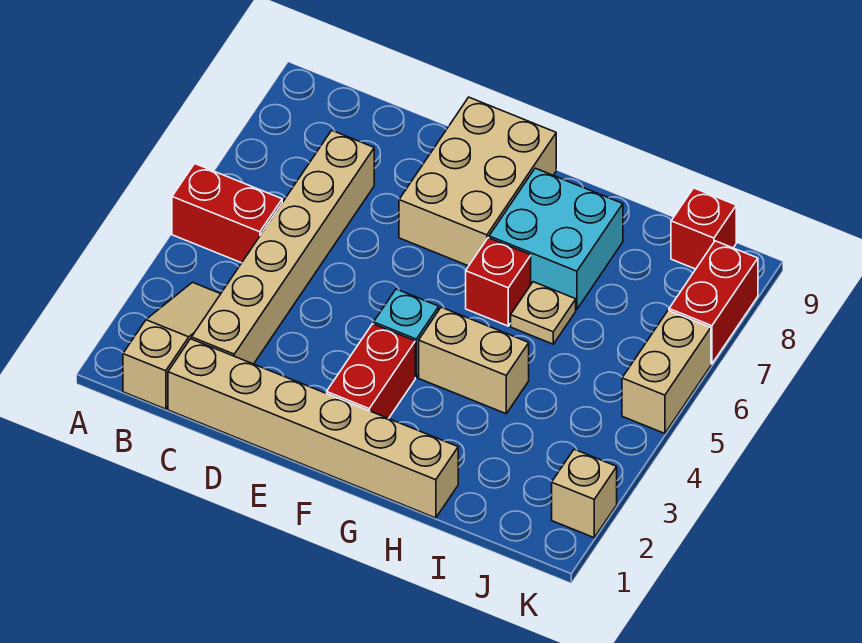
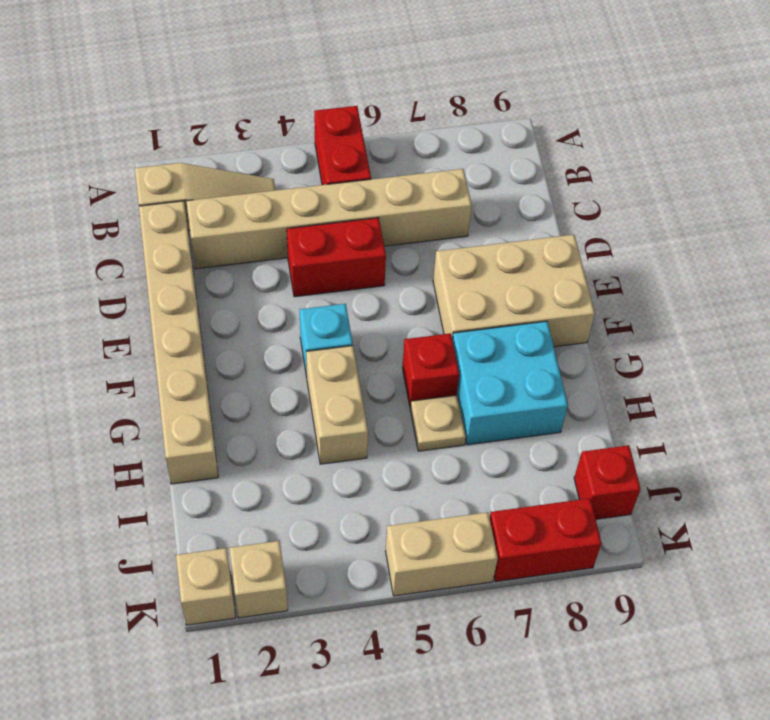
red brick F2:F3 level 1 -> red brick D4:D5 level 1
none -> tan brick K1 level 1

